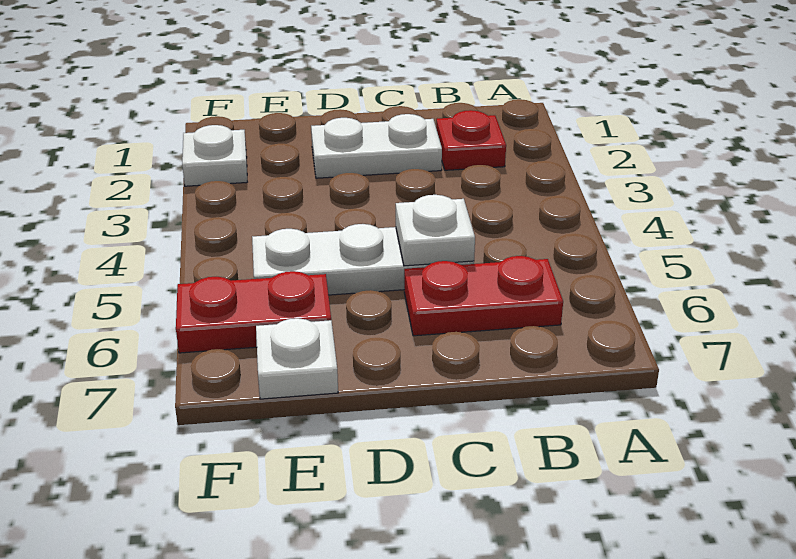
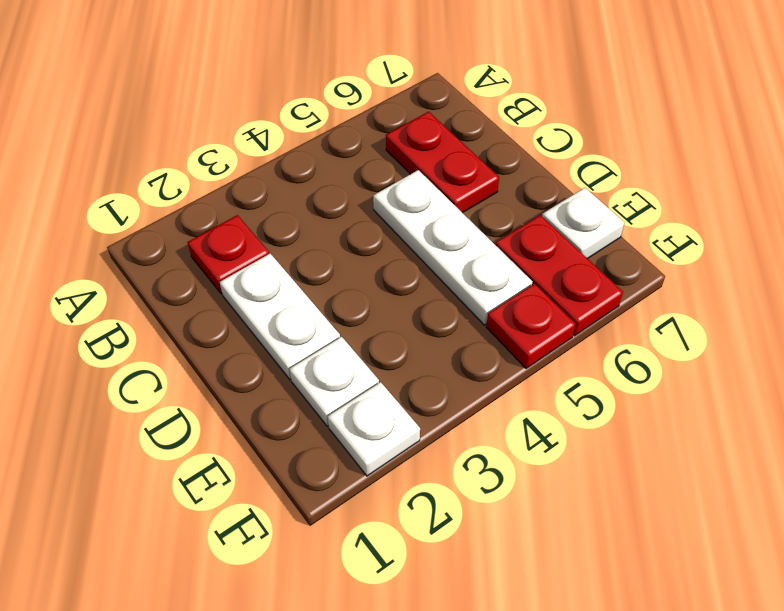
white plate C5 level 2 -> white plate E2 level 1
none -> red plate F5 level 1

